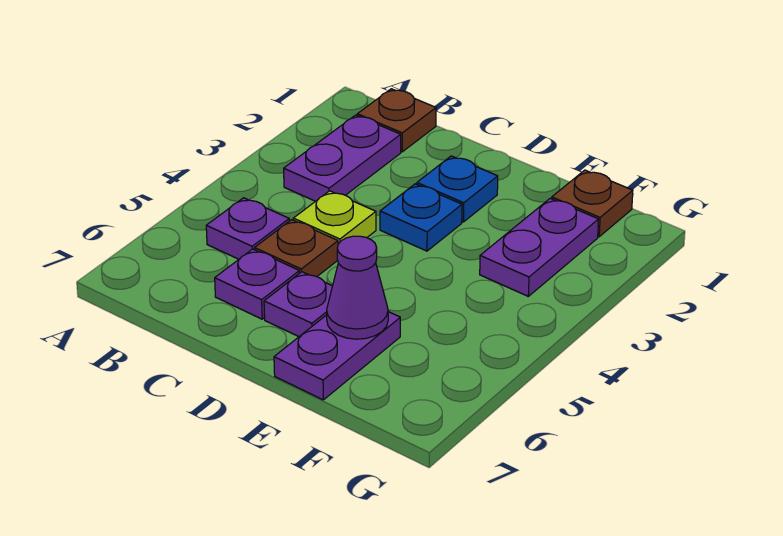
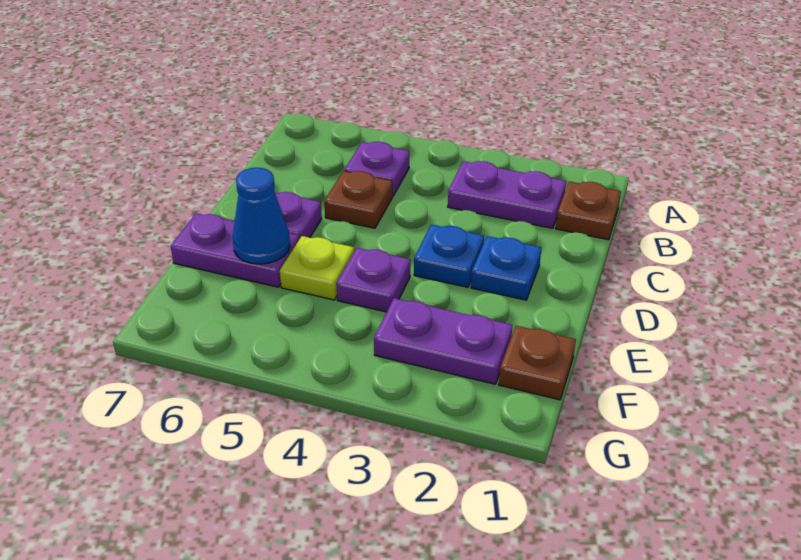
lime plate C4 level 1 -> lime plate E5 level 1
purple plate C6 level 1 -> purple plate E4 level 1
purple cone E6 level 2 -> blue cone E6 level 2

